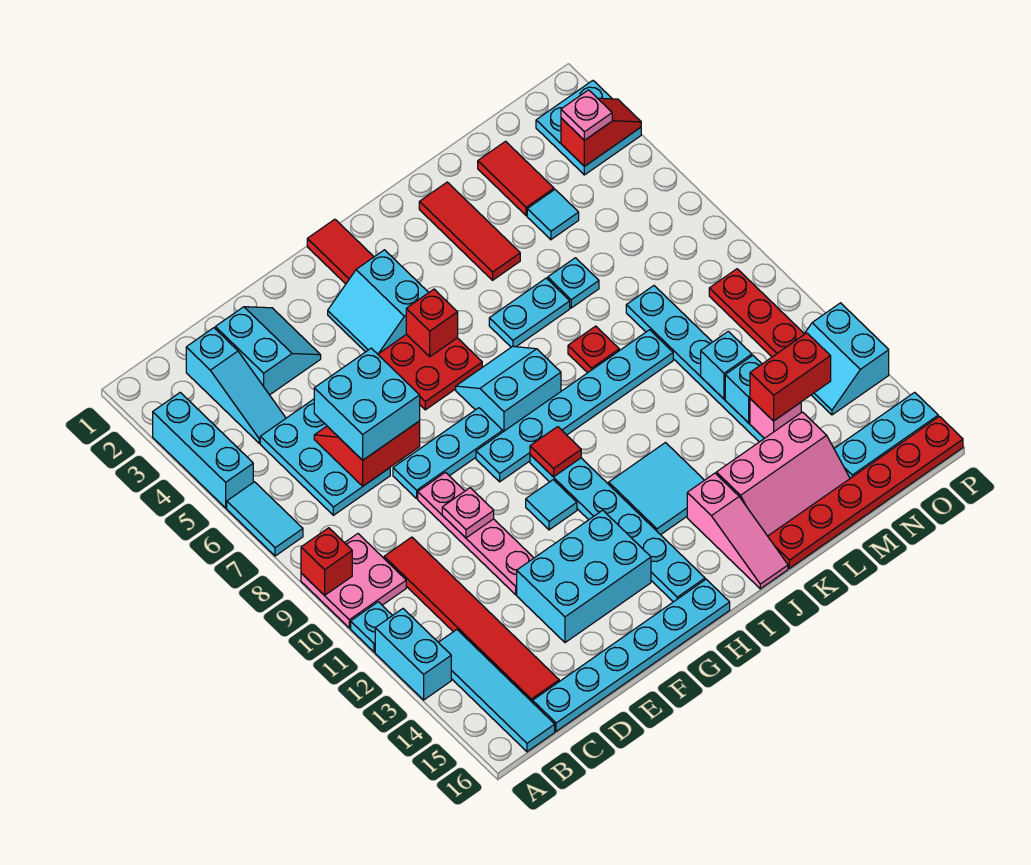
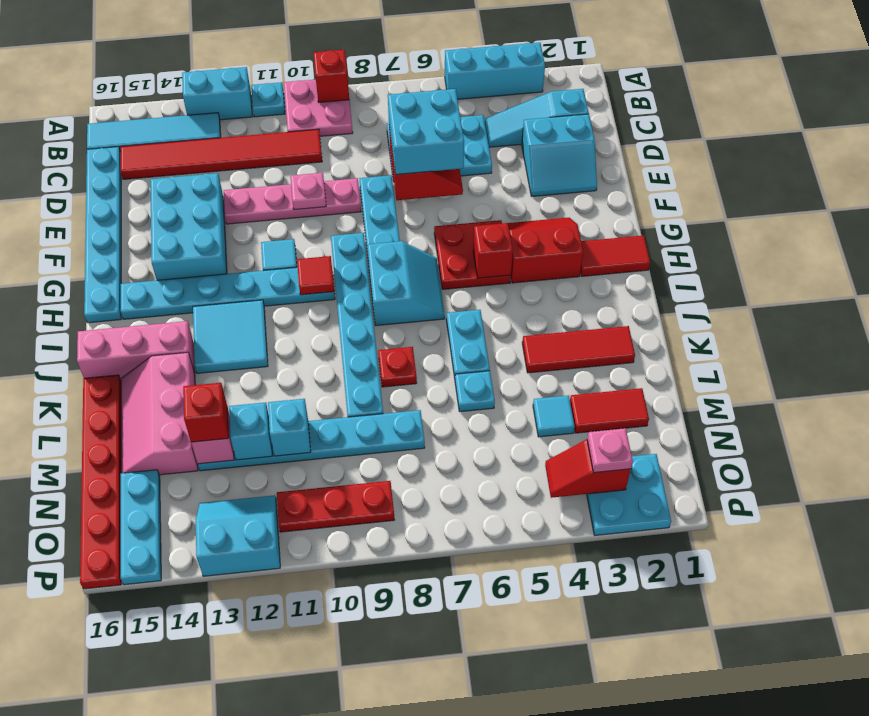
cyan tile A6:A7 level 1 -> none
cyan slope G3:H4 level 1 top H -> red slope G3:H4 level 1 top H
pink slope J14:J16 level 1 top 14 -> pink brick J14:J16 level 1
red brick M13:N13 level 3 -> red brick M13 level 3
red slope O3:P3 level 2 top O -> red slope O3:O4 level 2 top 3

